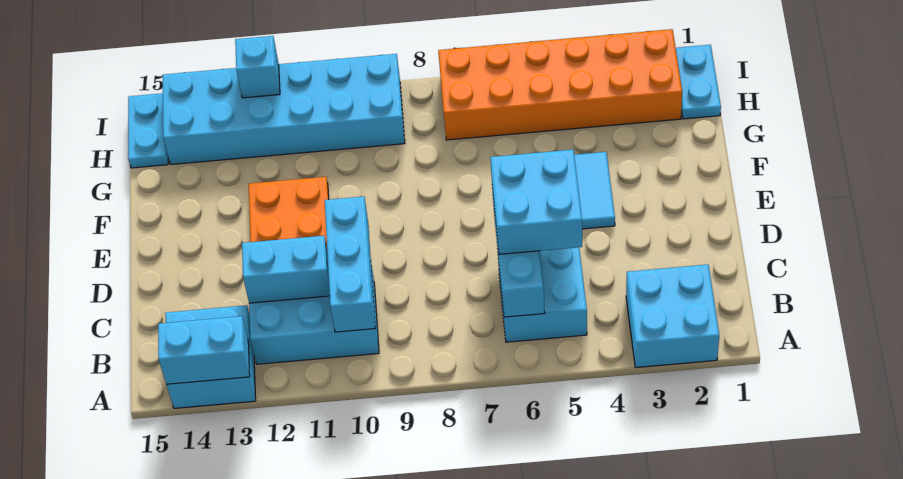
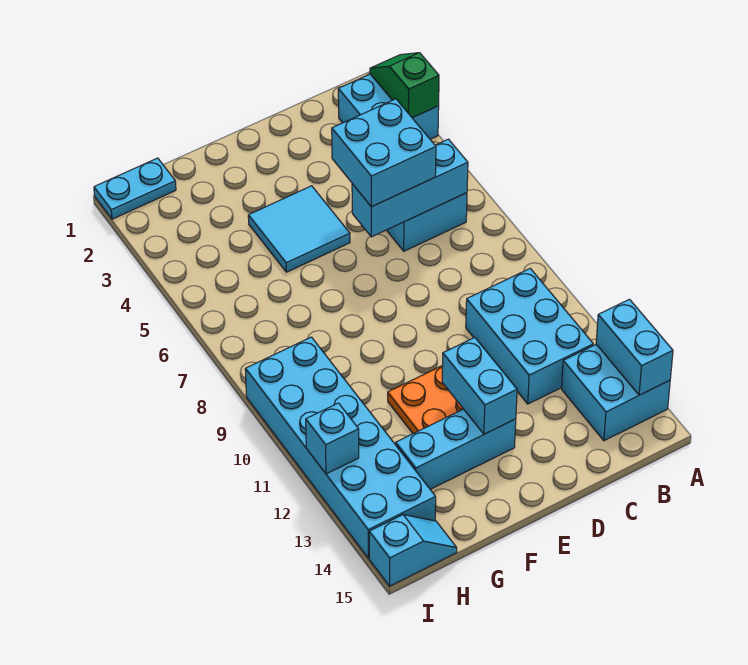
none -> green slope A2:A3 level 2 top 3
cyan brick B10:D10 level 2 -> cyan brick E13:G13 level 1
cyan brick C11:C12 level 2 -> cyan brick E12:E13 level 2
orange brick H2:I7 level 1 -> none
cyan plate H15:I15 level 1 -> cyan slope H15:I15 level 1 top I

